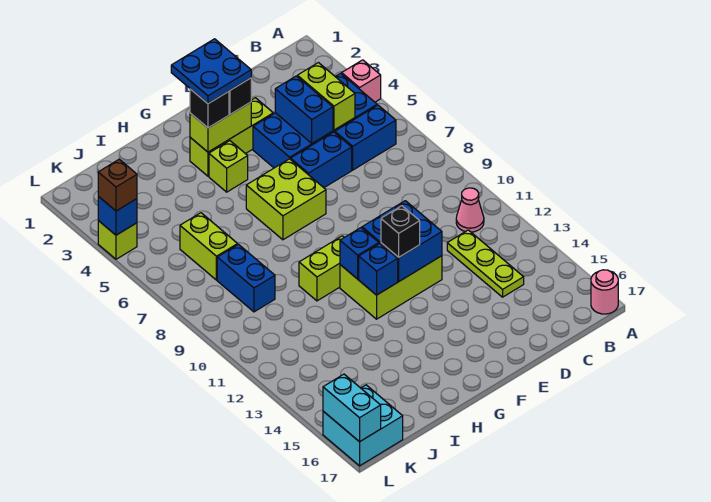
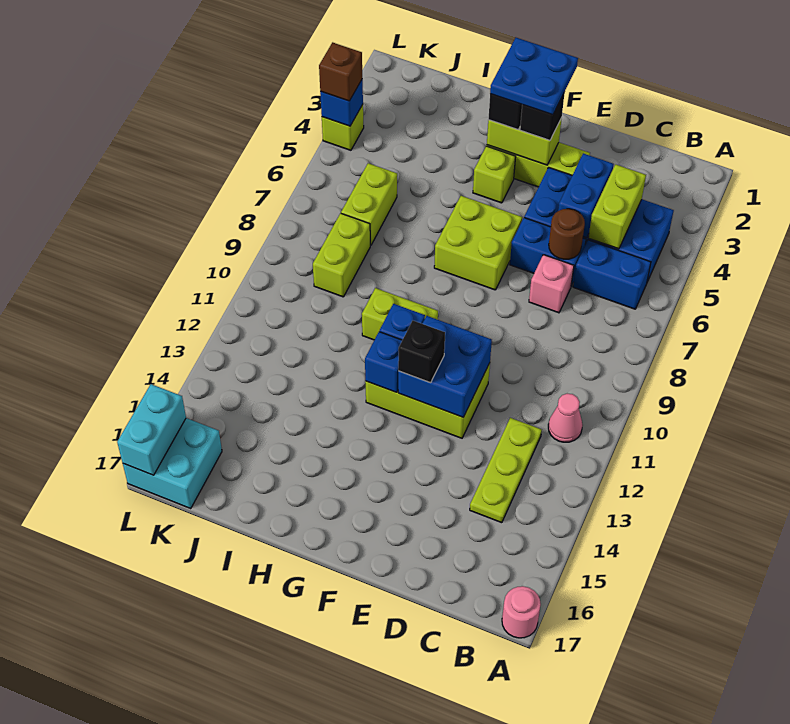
pink brick A4 level 1 -> pink brick D7 level 1
none -> brown round brick D6 level 2
blue brick J8:J9 level 1 -> lime brick J8:J9 level 1

